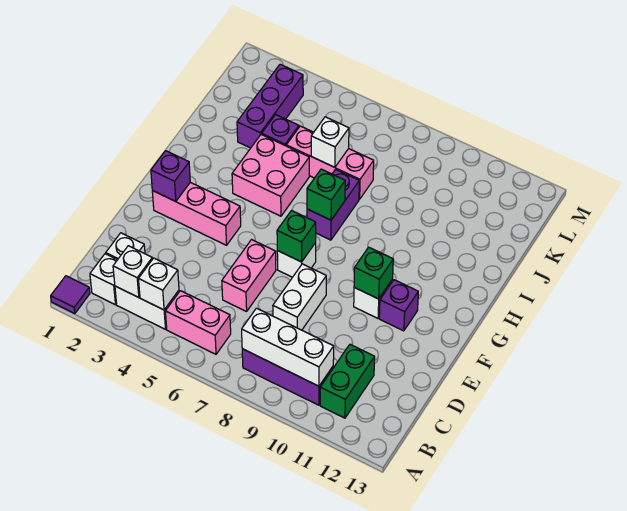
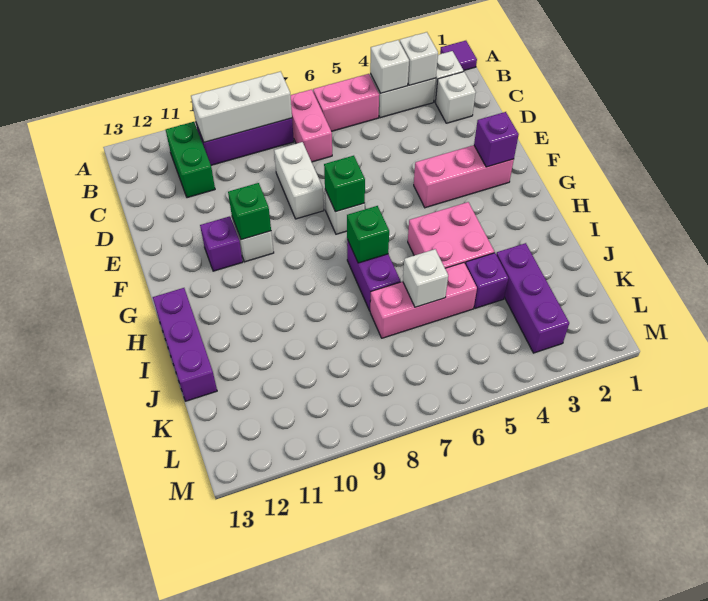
pink brick D6:E6 level 1 -> pink brick B7:C7 level 1
none -> purple brick H13:J13 level 1

